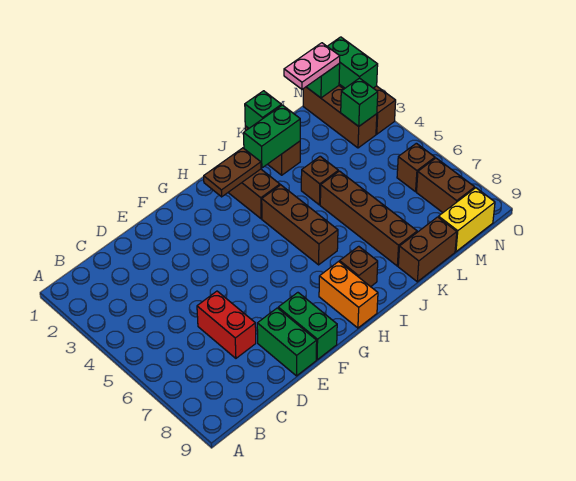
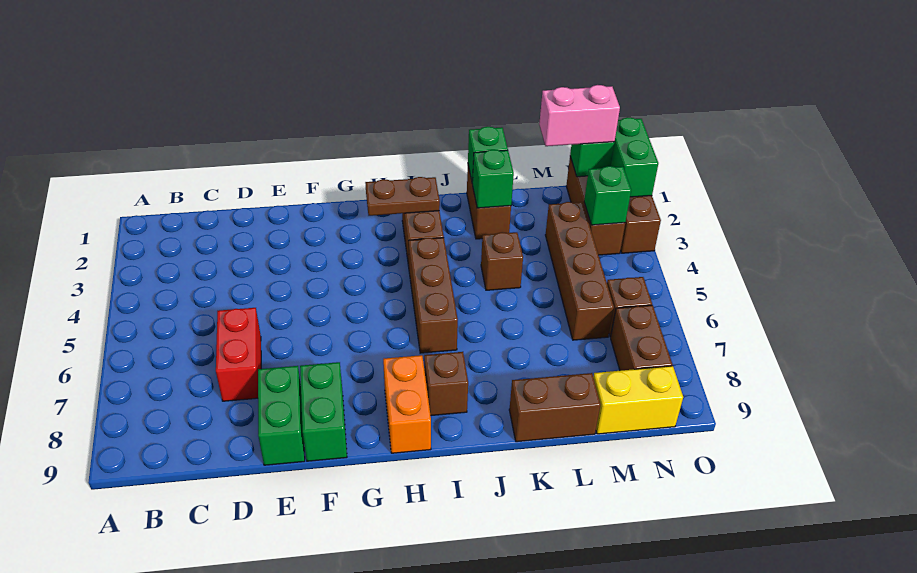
green brick J2:K2 level 2 -> green brick K2 level 2
brown brick K5:K8 level 1 -> brown brick M3:M6 level 1
pink plate M1:N1 level 3 -> pink brick M1:N1 level 3

